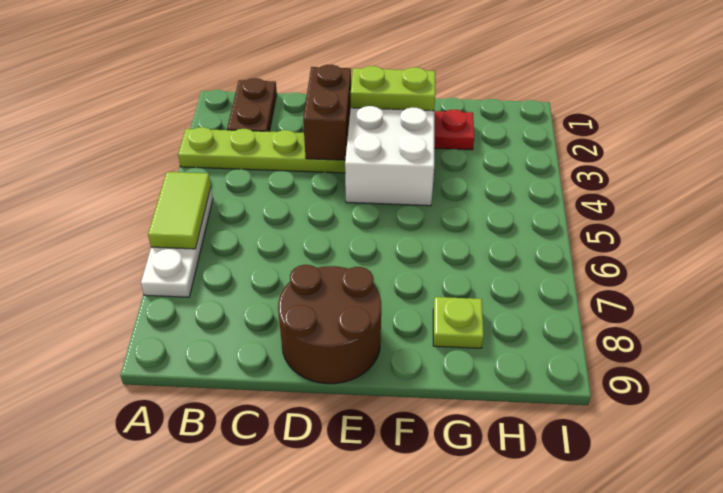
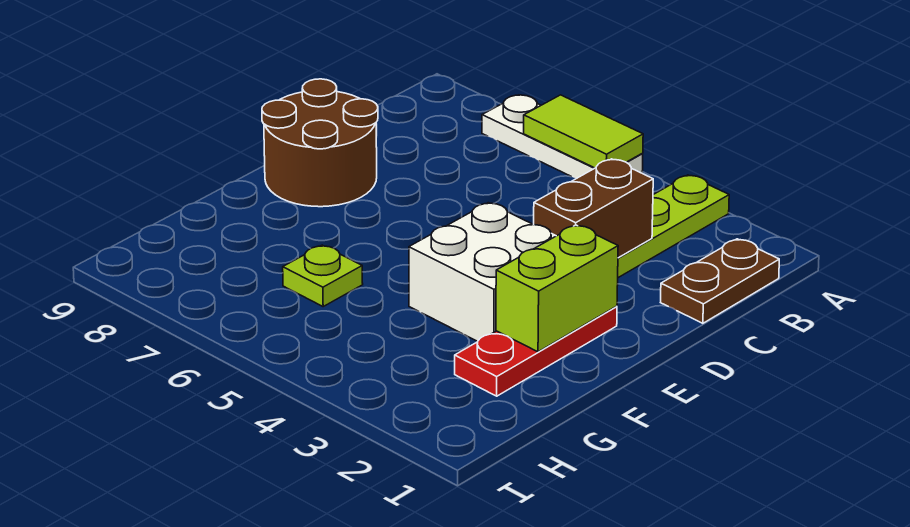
brown plate B1:B2 level 1 -> brown plate B1:C1 level 1
brown brick D2:D3 level 2 -> brown brick C3:D3 level 2
lime plate G8 level 1 -> lime plate G6 level 1

